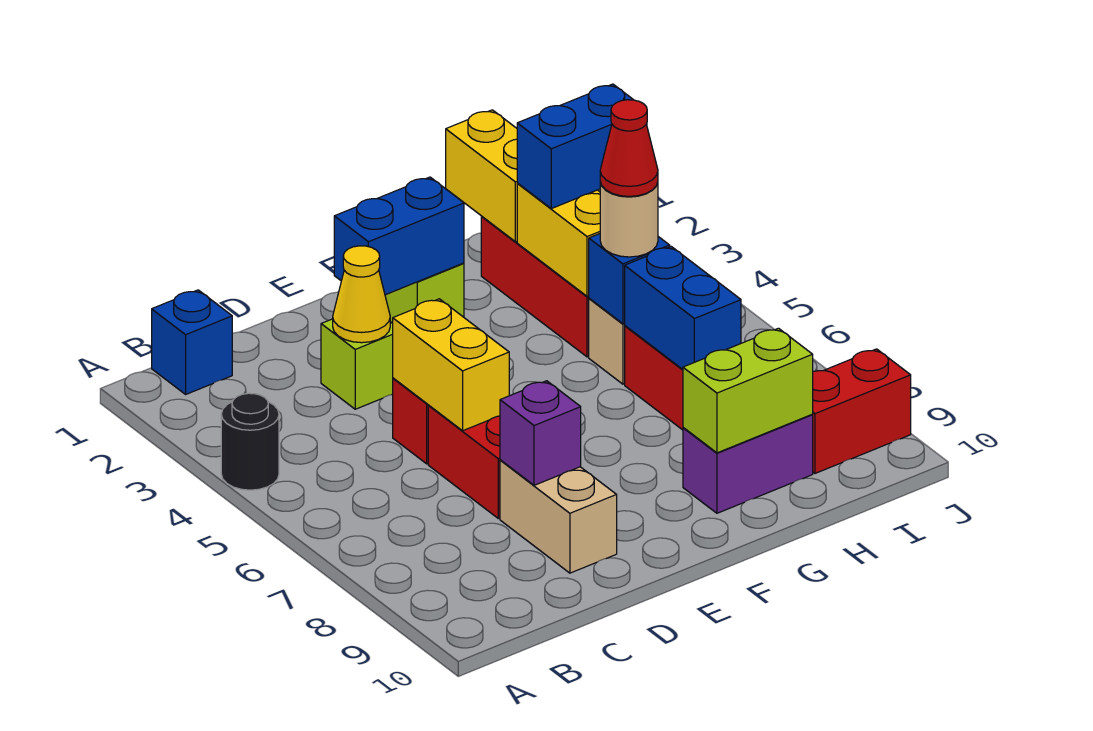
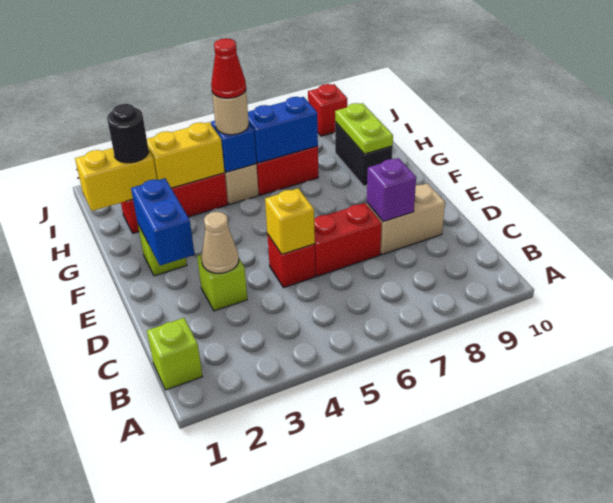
black round brick A4 level 1 -> black round brick H2 level 3
blue brick B1 level 1 -> lime brick B1 level 1
yellow cone D3 level 2 -> tan cone D3 level 2
yellow brick D5:D6 level 2 -> yellow brick D5 level 2
purple brick G9:H9 level 1 -> black brick G9:H9 level 1
lime brick G9:H9 level 2 -> lime plate G9:H9 level 2
blue brick H3:I3 level 3 -> none
red brick I9:J9 level 1 -> red brick J9 level 1

